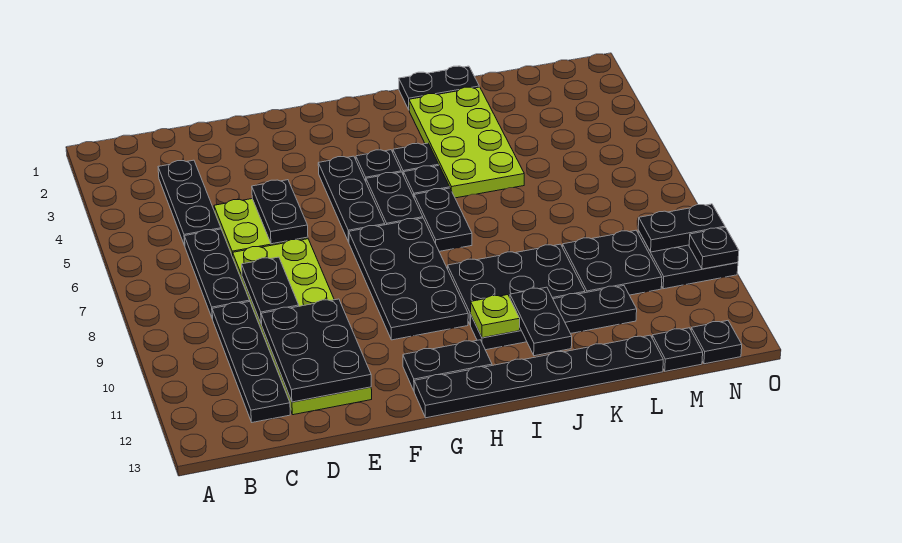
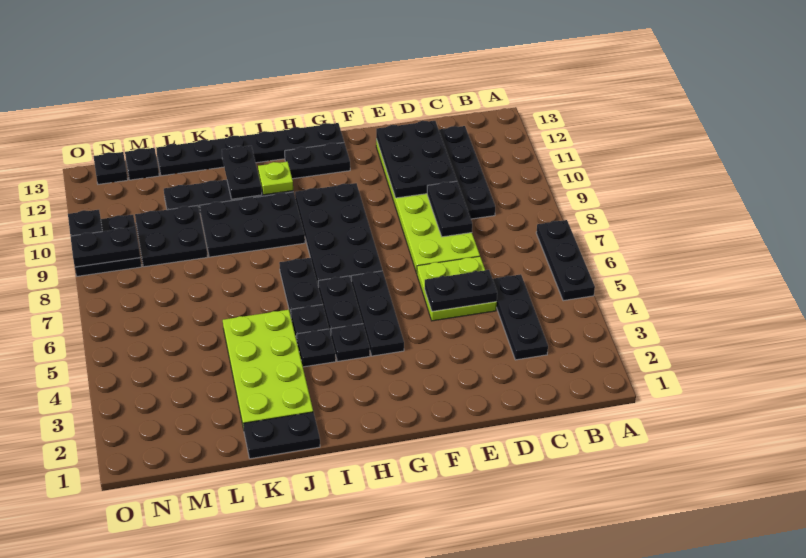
black plate C6:C8 level 1 -> black plate A5:A7 level 1
black plate E5:E6 level 2 -> black plate D5:E5 level 2

